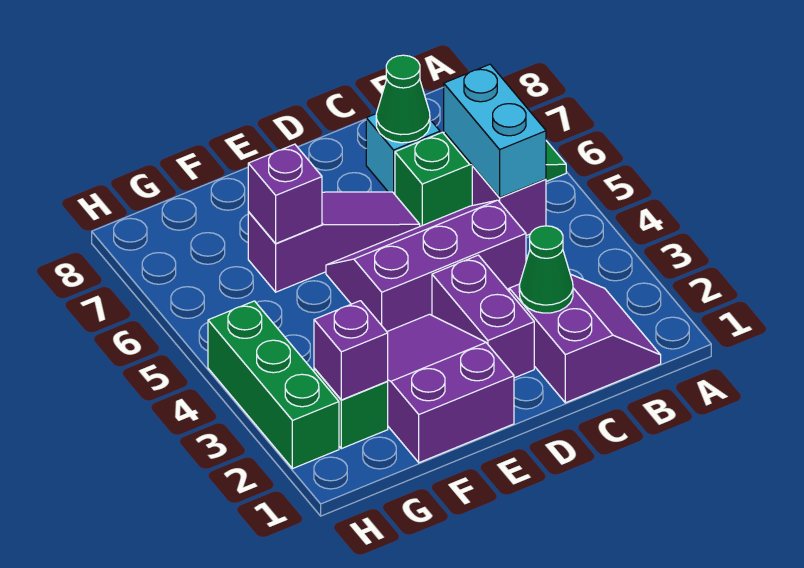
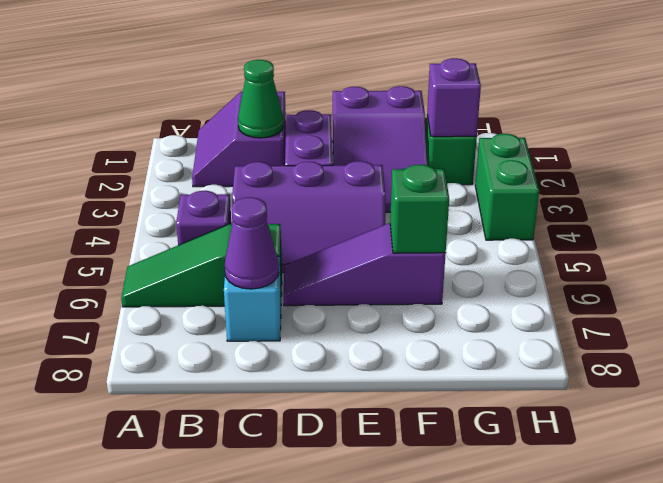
cyan brick B5:B6 level 2 -> none
green cone C7 level 2 -> purple cone C7 level 2
purple brick F6 level 2 -> green brick F6 level 2
green brick H2:H4 level 1 -> green brick H3:H4 level 1

